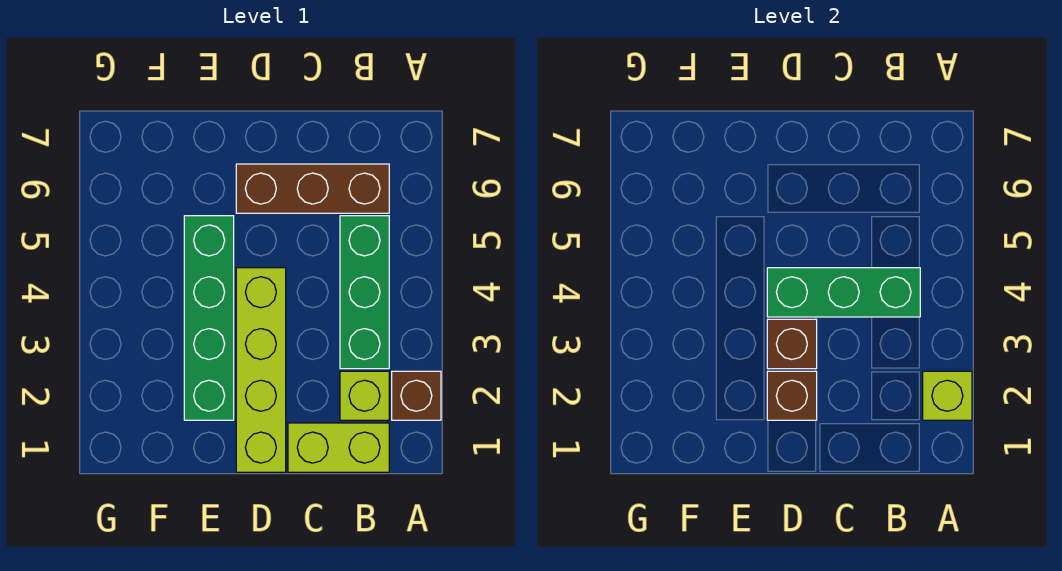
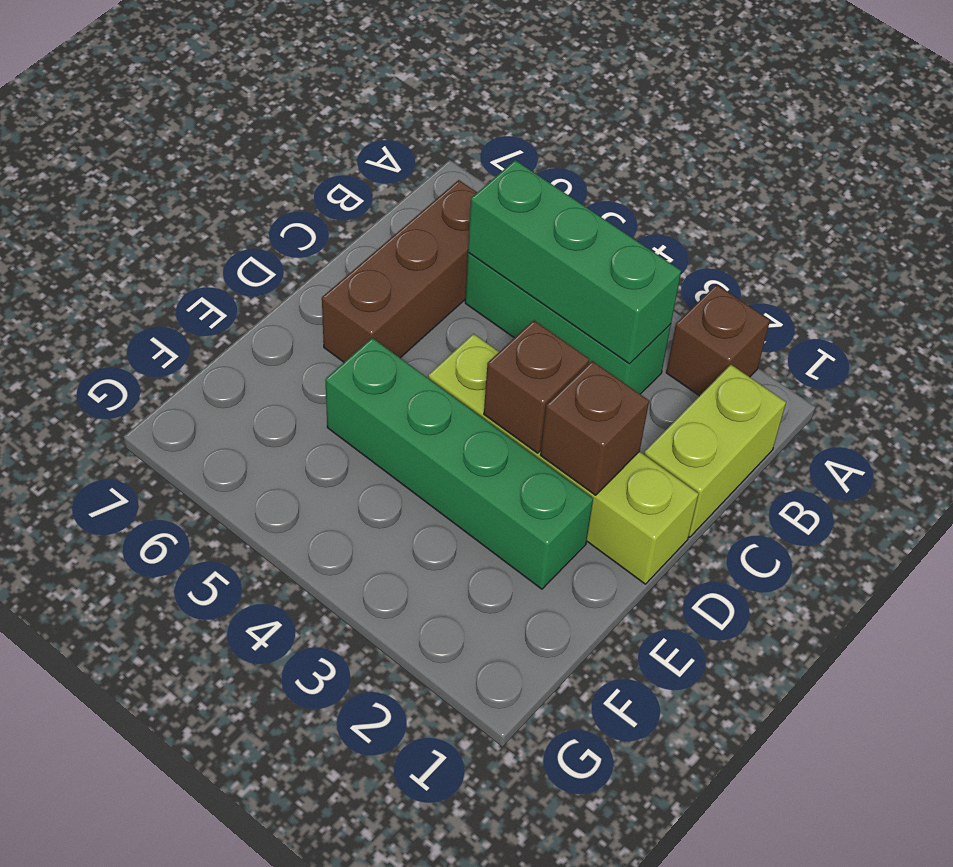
lime brick A2 level 2 -> none
lime brick B2 level 1 -> none
green brick B4:D4 level 2 -> green brick B3:B5 level 2

